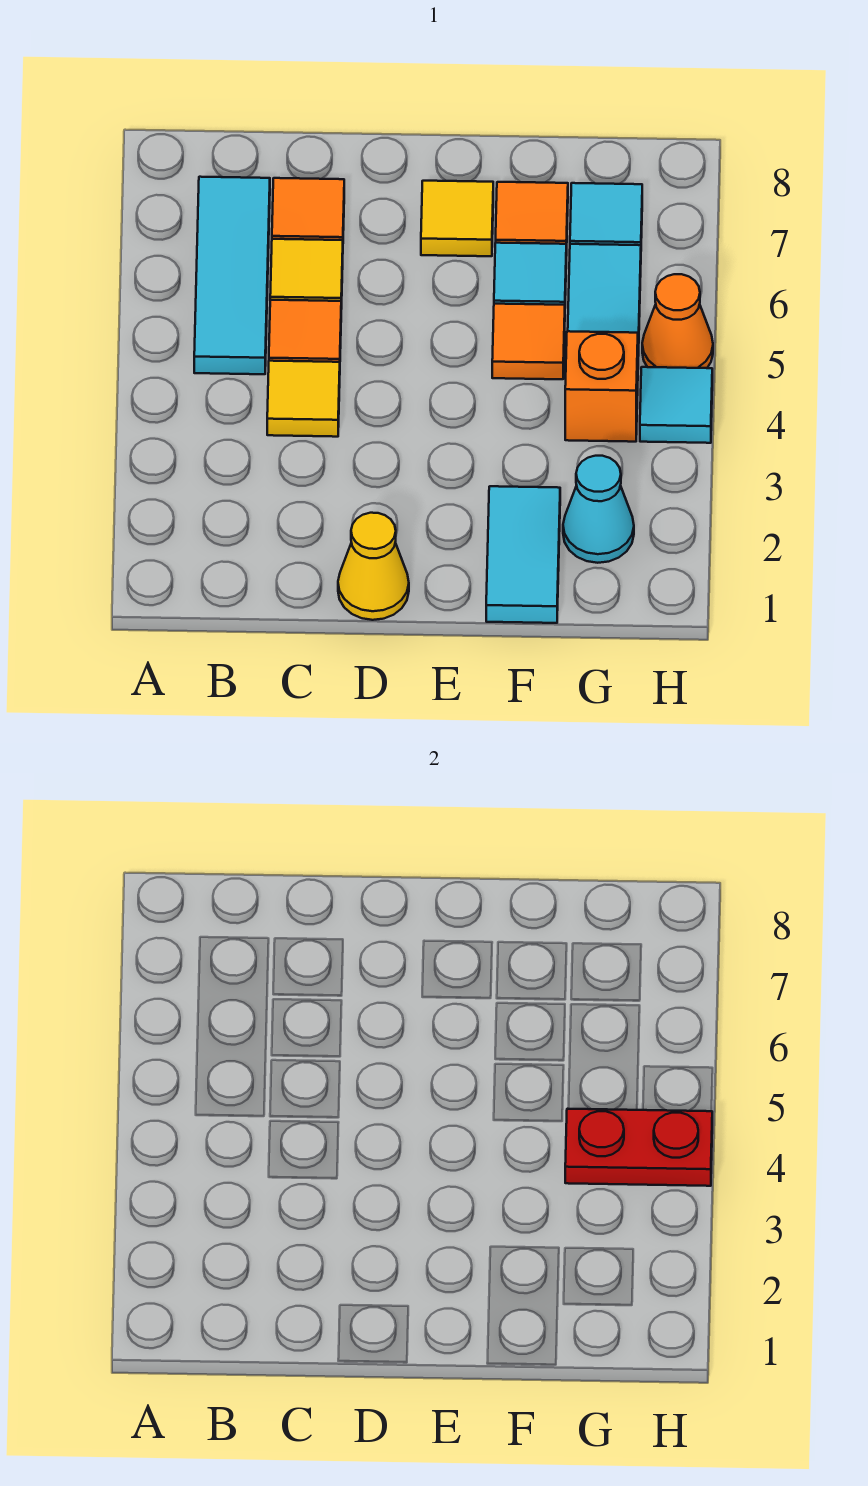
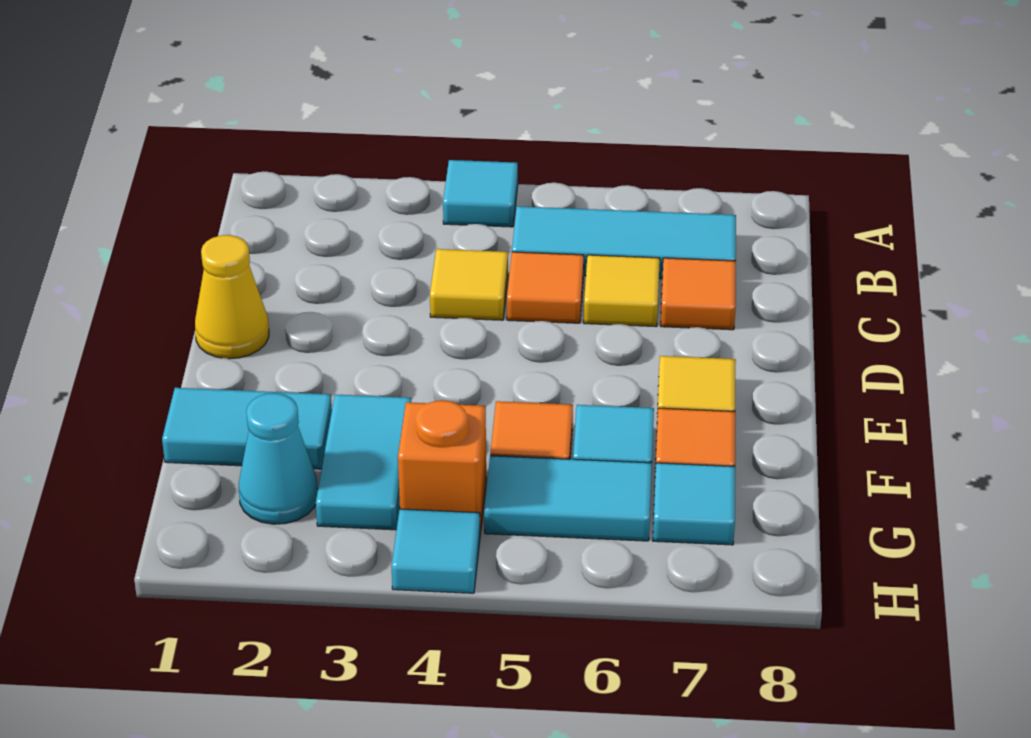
none -> cyan tile A4 level 1
none -> cyan tile F3:G3 level 1
red plate G4:H4 level 2 -> none
orange cone H5 level 1 -> none

